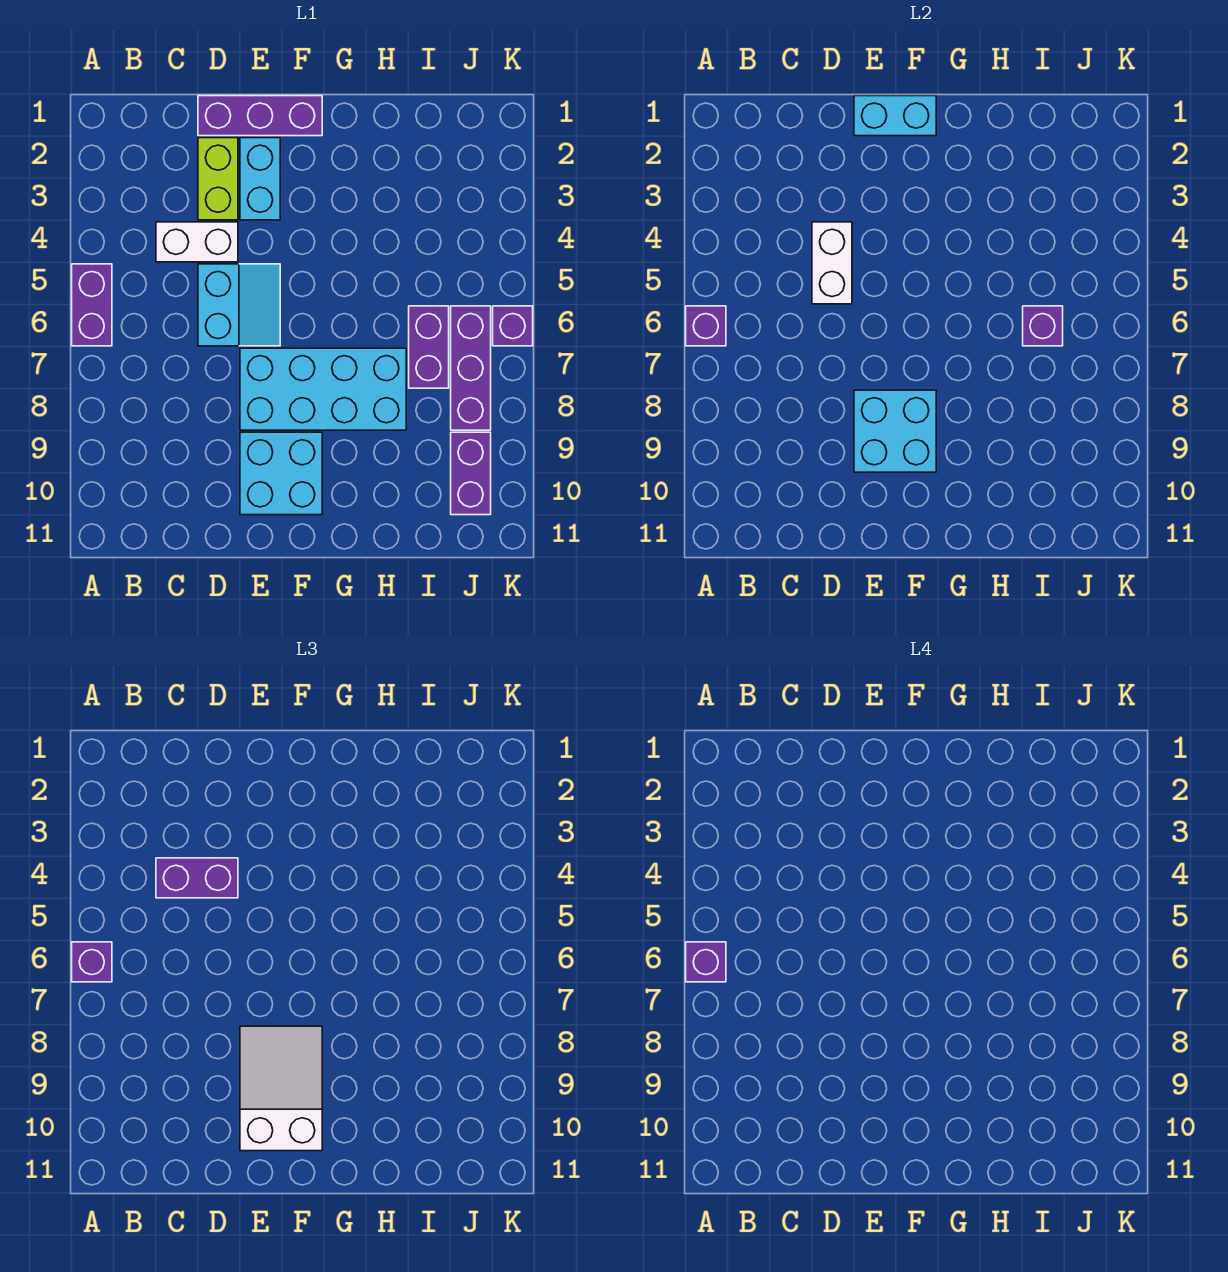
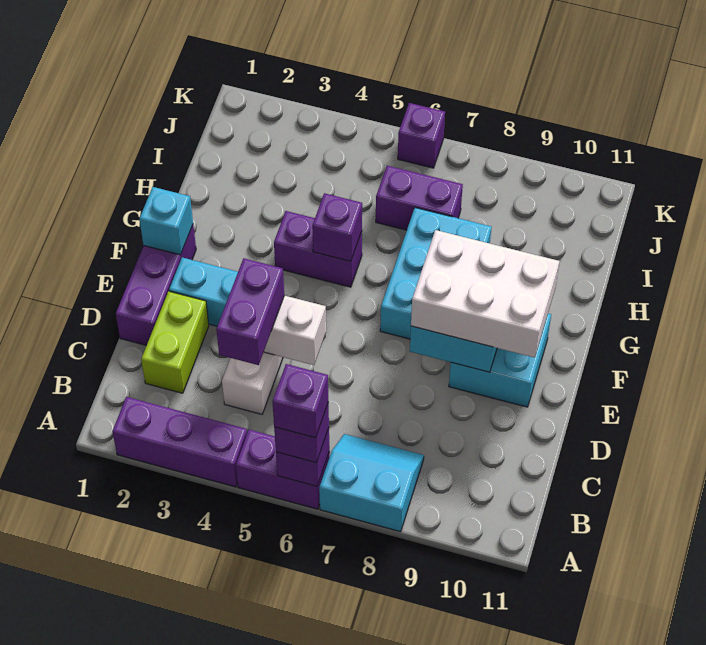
lime brick D2:D3 level 1 -> lime brick C2:D2 level 1
cyan slope D5:E6 level 1 top D -> cyan slope A7:B8 level 1 top A
cyan brick E1:F1 level 2 -> cyan brick F1 level 2
cyan brick E7:H8 level 1 -> cyan brick F7:H8 level 1
white slope E8:F10 level 3 top 10 -> white brick E8:F10 level 3
purple brick I6 level 2 -> purple brick G5 level 2
purple brick J6:J8 level 1 -> purple brick A2:A4 level 1
purple brick J9:J10 level 1 -> purple brick G4:G5 level 1

